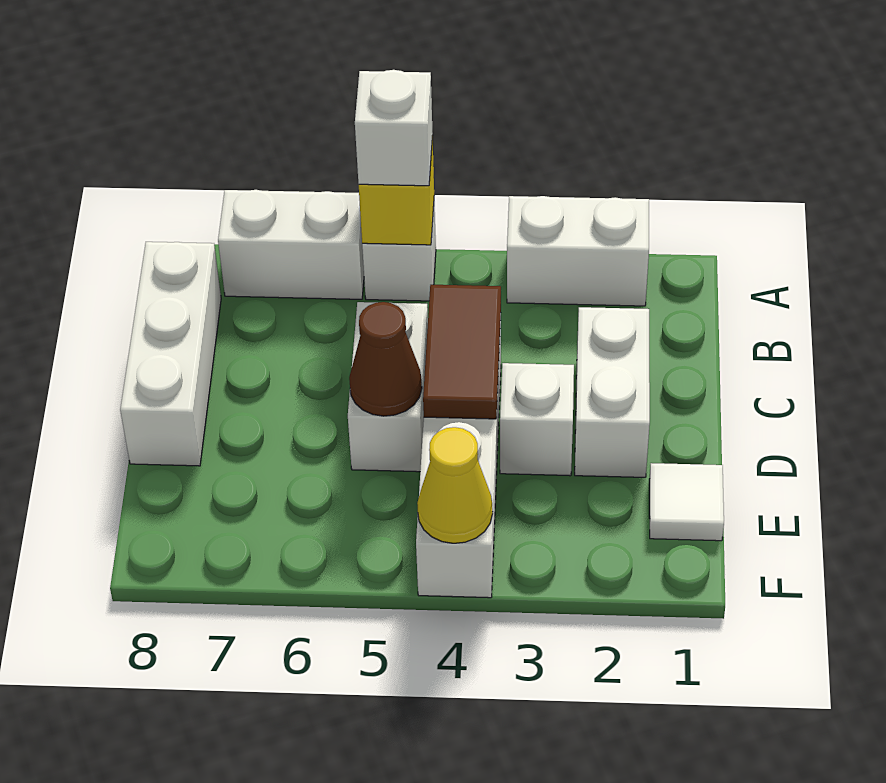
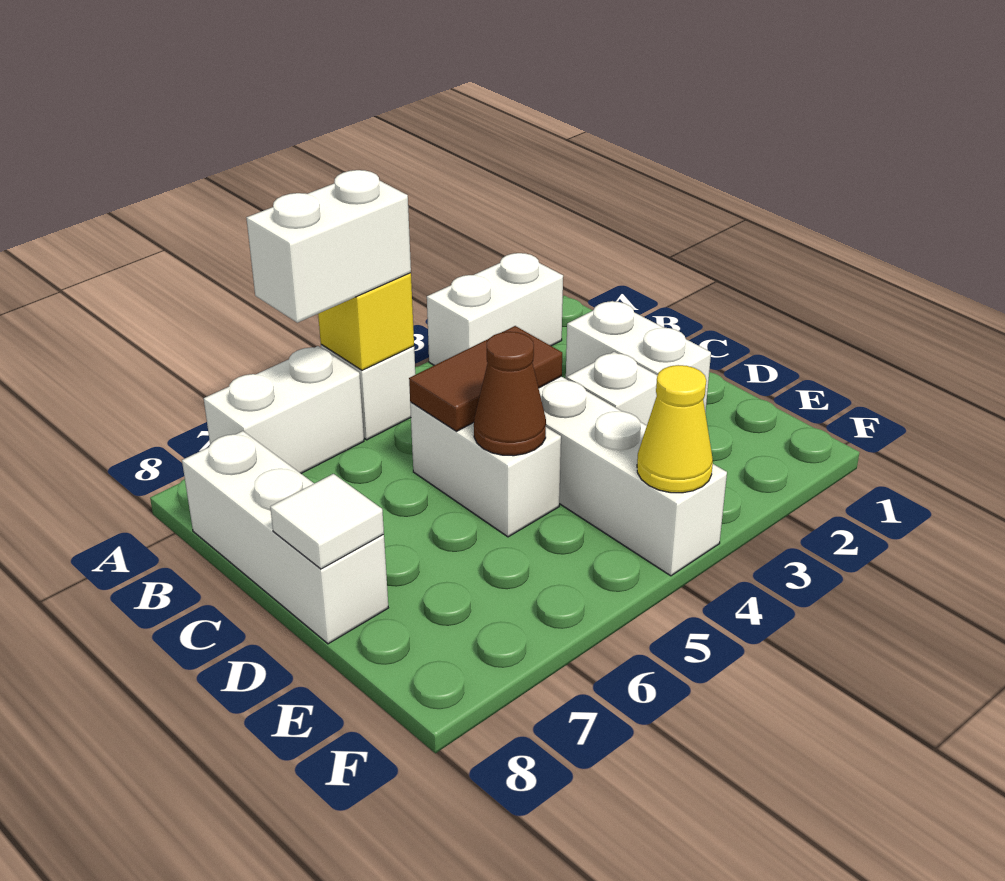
white brick A5 level 3 -> white brick A5:A6 level 3
brown tile C4:D4 level 2 -> brown tile C4:C5 level 2
white tile E1 level 1 -> white tile D8 level 2

